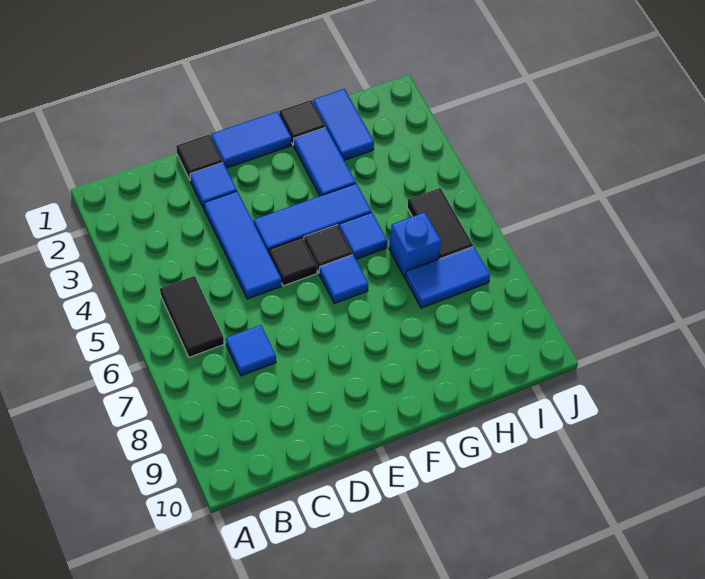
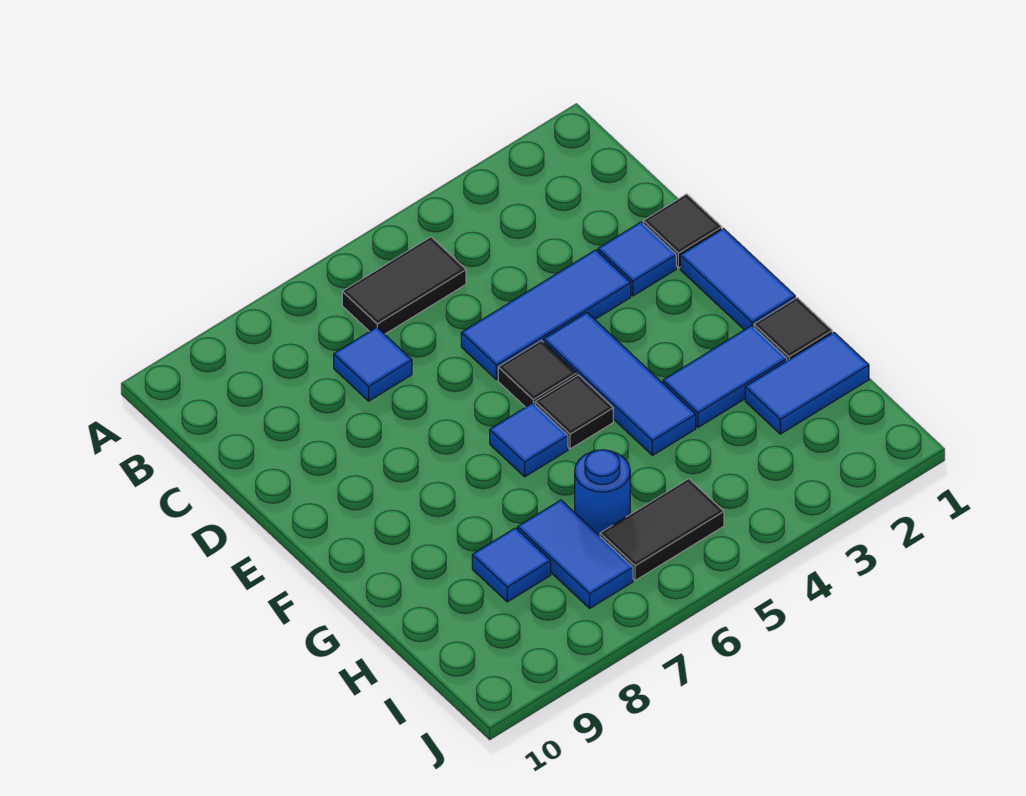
blue tile G5 level 1 -> blue tile H8 level 1
blue brick H6 level 1 -> blue round brick H6 level 1

